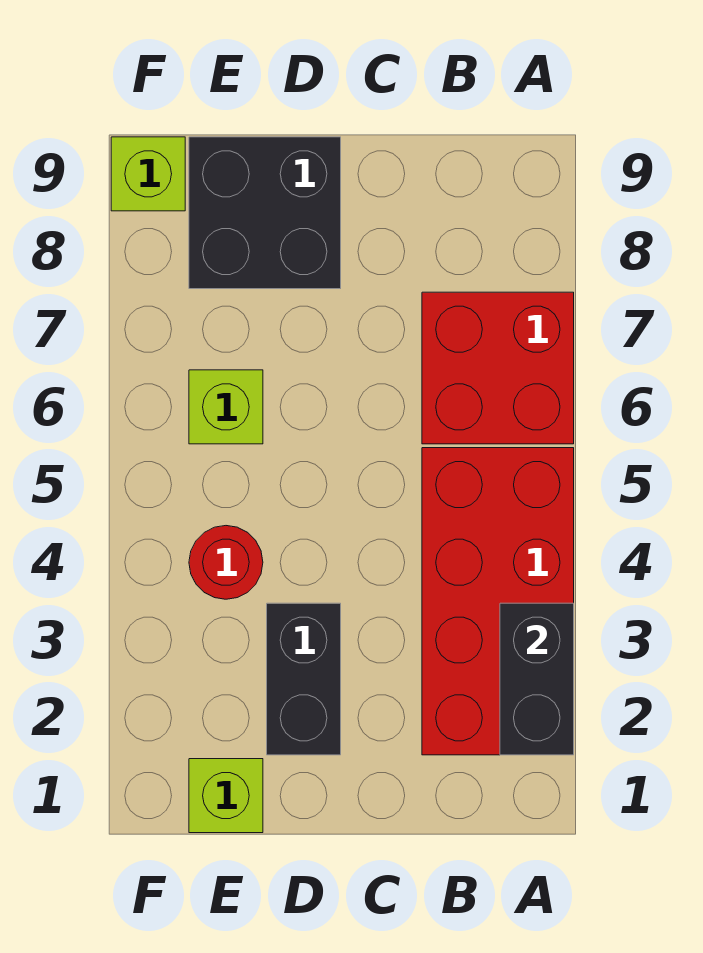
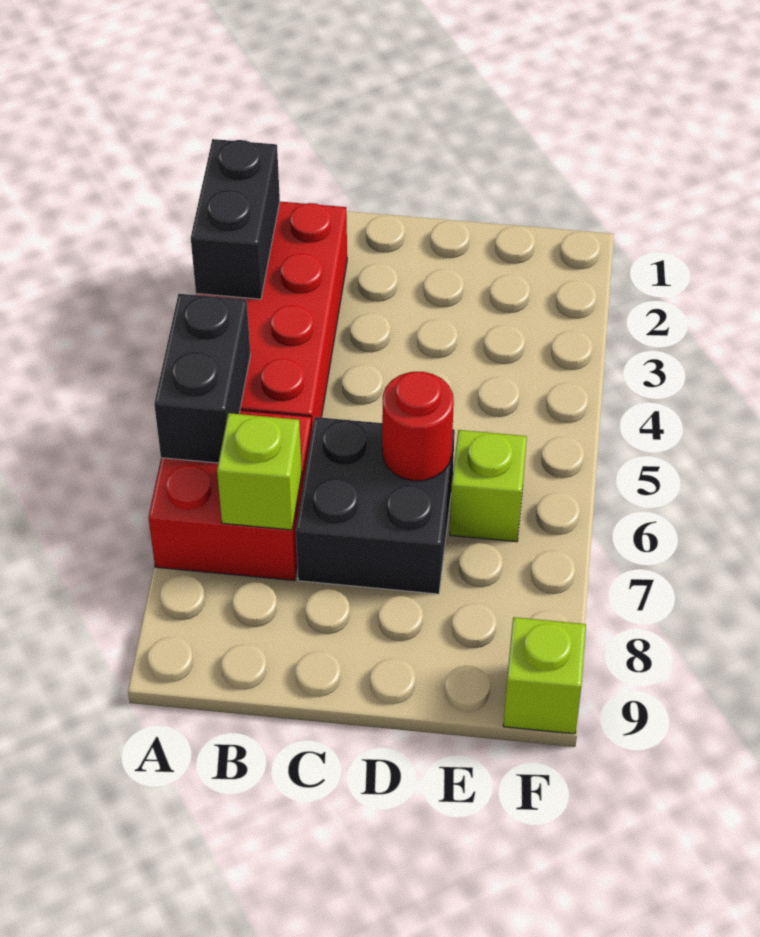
black brick D2:D3 level 1 -> black brick A5:A6 level 2
black brick D8:E9 level 1 -> black brick C6:D7 level 1
lime brick E1 level 1 -> lime brick B7 level 2
red round brick E4 level 1 -> red round brick D6 level 2

